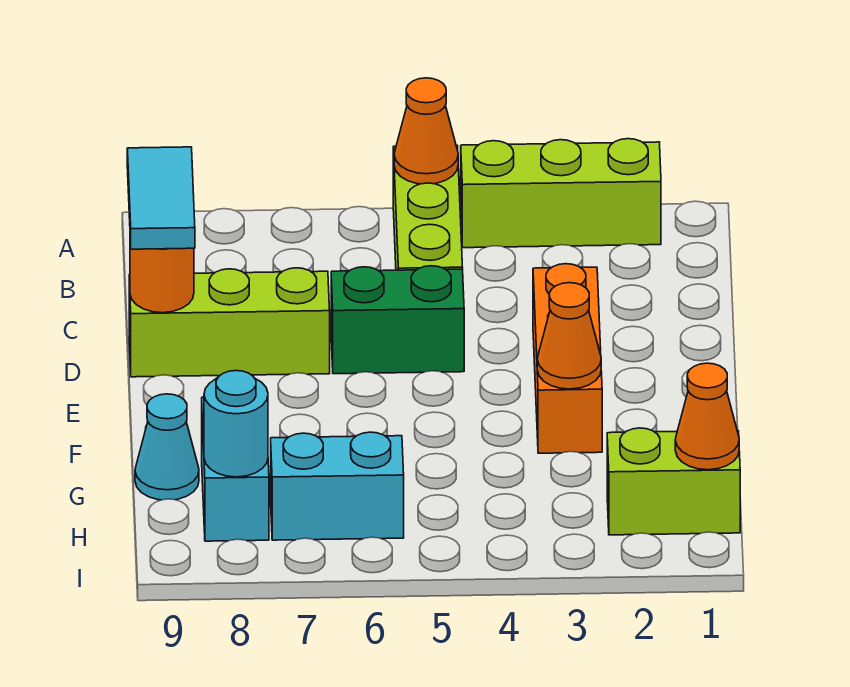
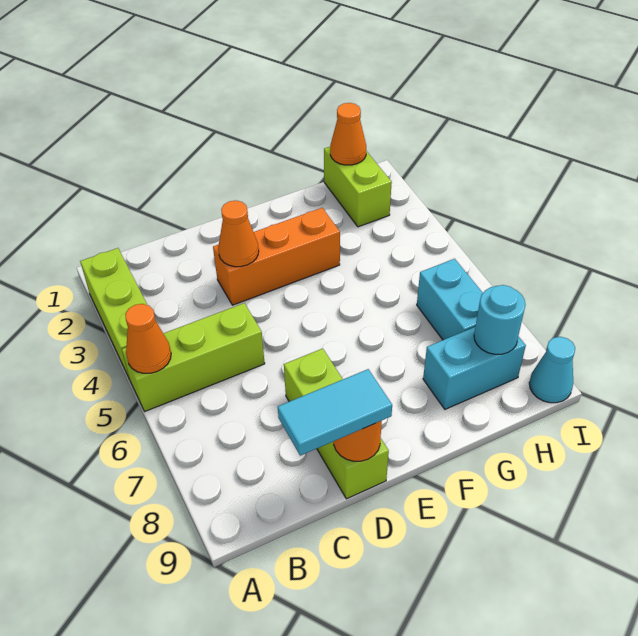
green brick D5:D6 level 1 -> none
orange cone F3 level 2 -> orange cone D3 level 2
cyan cone G9 level 1 -> cyan cone I9 level 1

